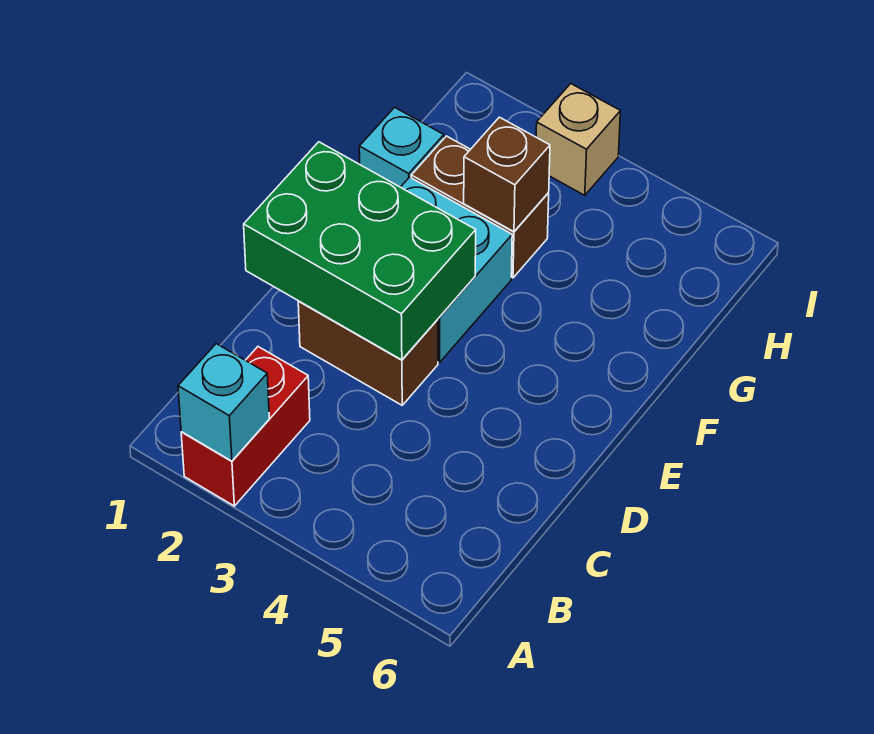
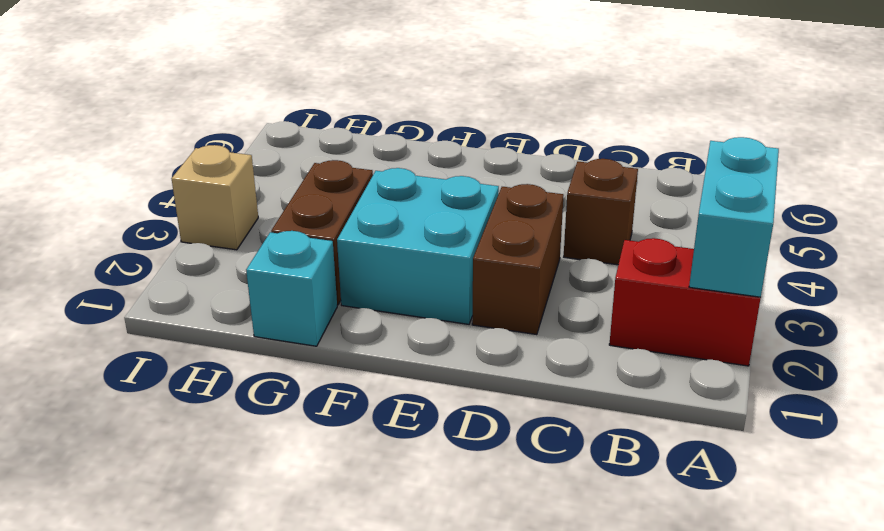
cyan brick A2 level 2 -> cyan brick A2:A3 level 2
green brick D1:E3 level 2 -> none
brown brick G3 level 2 -> brown brick C4 level 1

